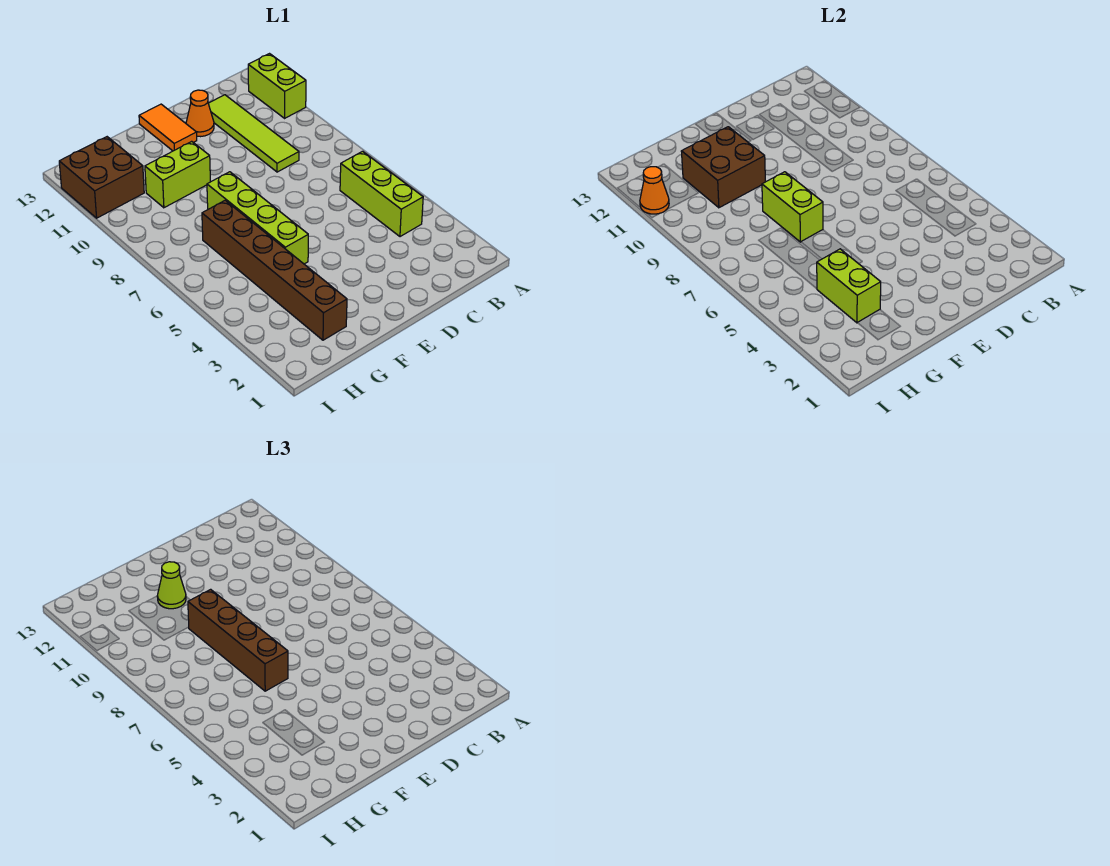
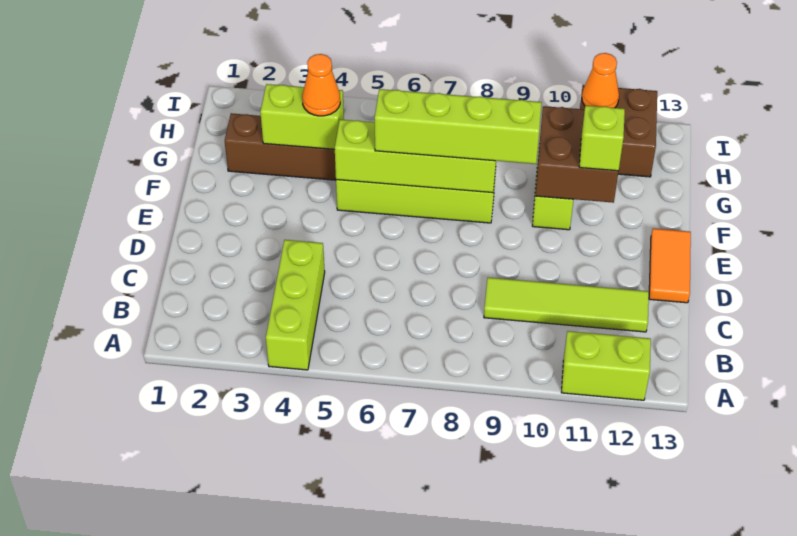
lime brick B4:B6 level 1 -> lime brick A4:C4 level 1
orange cone D12 level 1 -> orange cone G4 level 3
orange tile E12:E13 level 1 -> orange tile D13:E13 level 1
brown brick F6:F9 level 3 -> lime brick F6:F9 level 3
lime brick F7:F8 level 2 -> lime brick F5:F8 level 2
lime cone F11 level 3 -> lime brick F11 level 3

